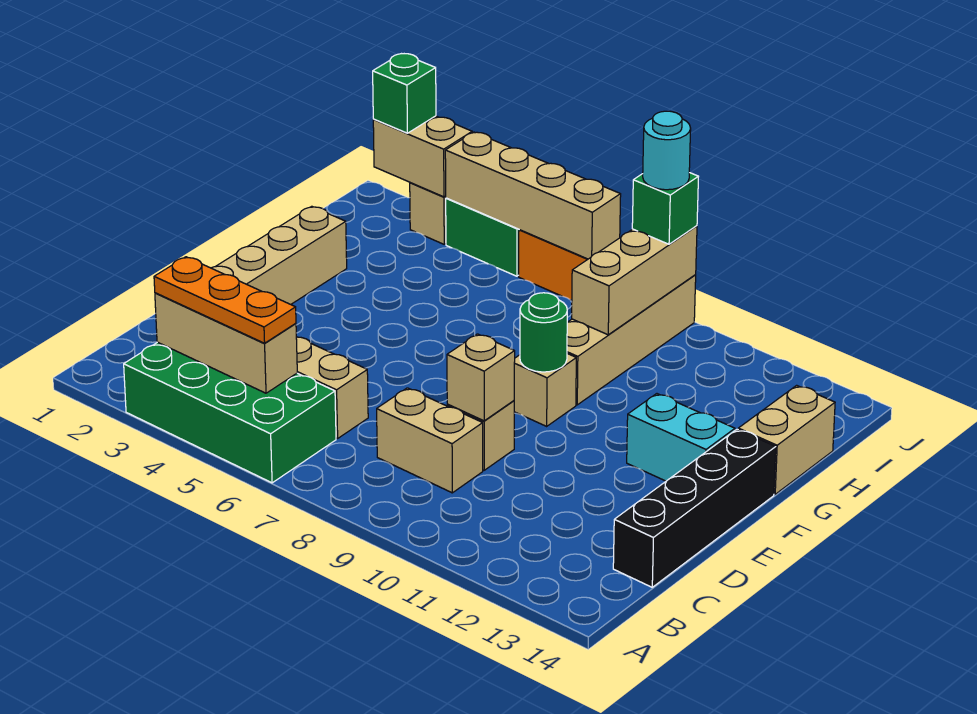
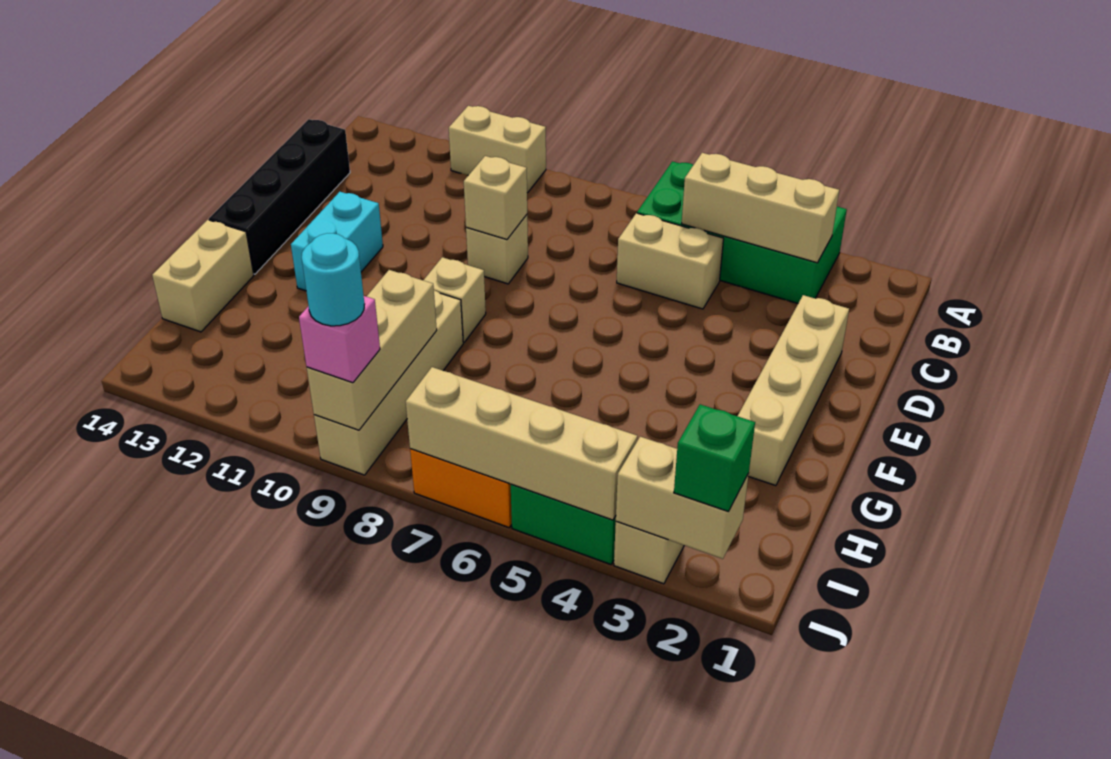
orange plate B3:B5 level 3 -> none
tan brick C8:C9 level 1 -> tan brick A10:A11 level 1
green round brick F9 level 2 -> none
cyan brick F12:F13 level 1 -> cyan brick E12:F12 level 1
green brick J9 level 3 -> pink brick J9 level 3

